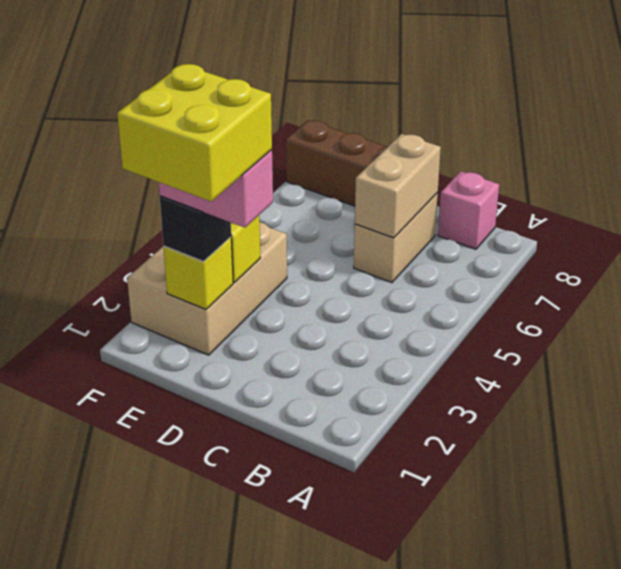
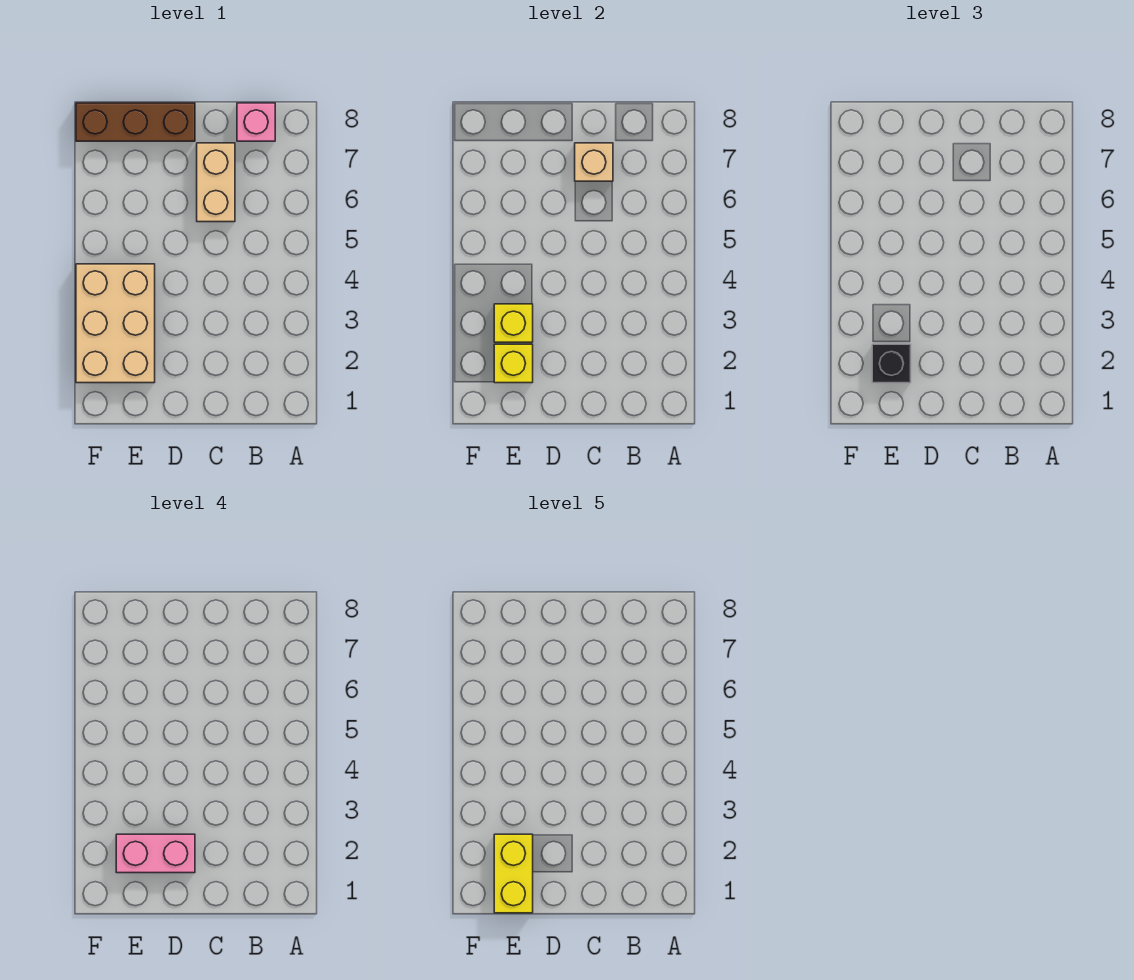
tan brick C6:C7 level 2 -> tan brick C7 level 2
yellow brick D1:E2 level 5 -> yellow brick E1:E2 level 5

